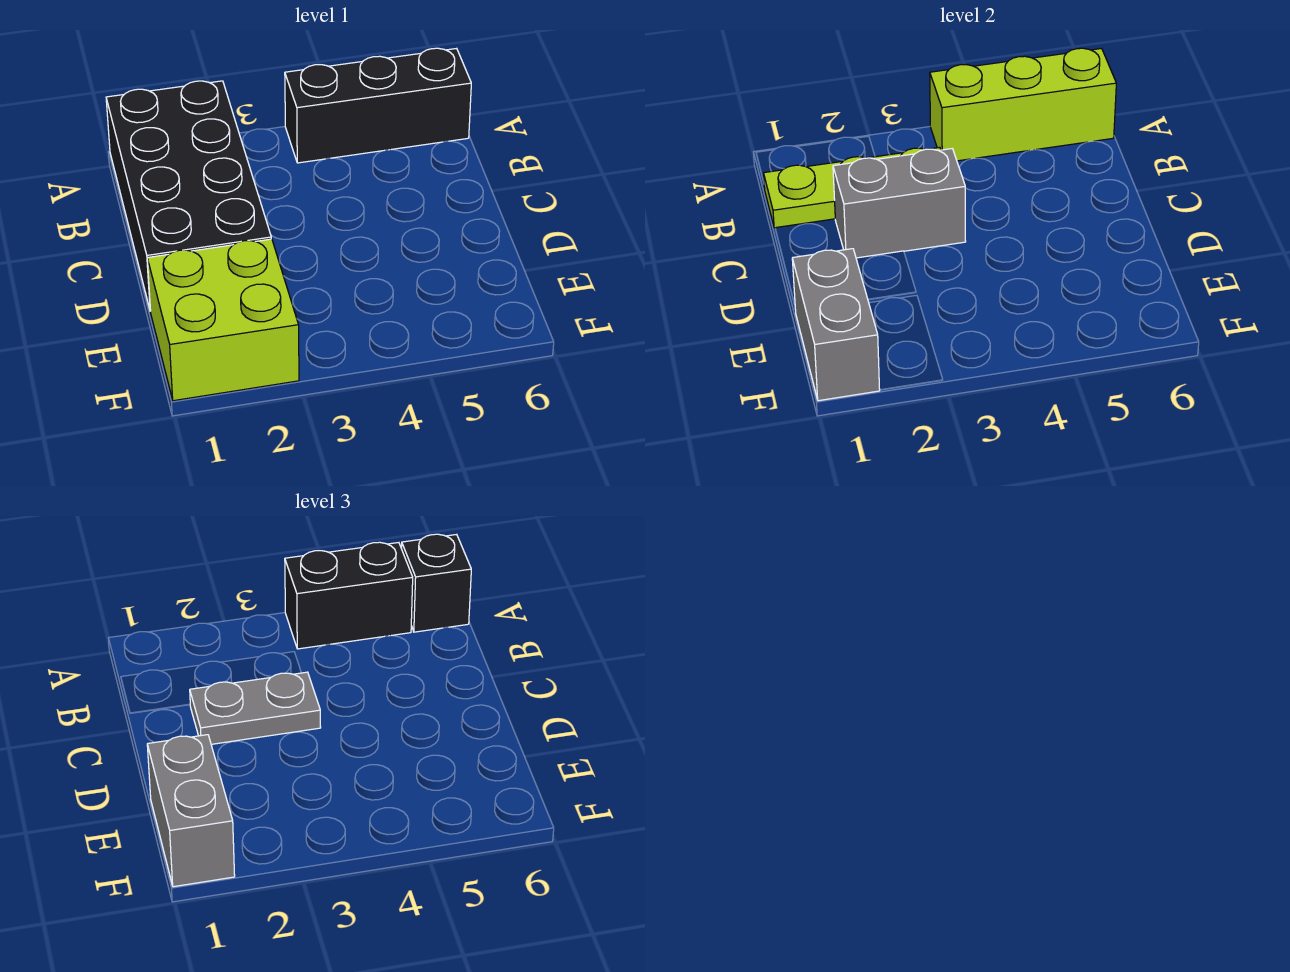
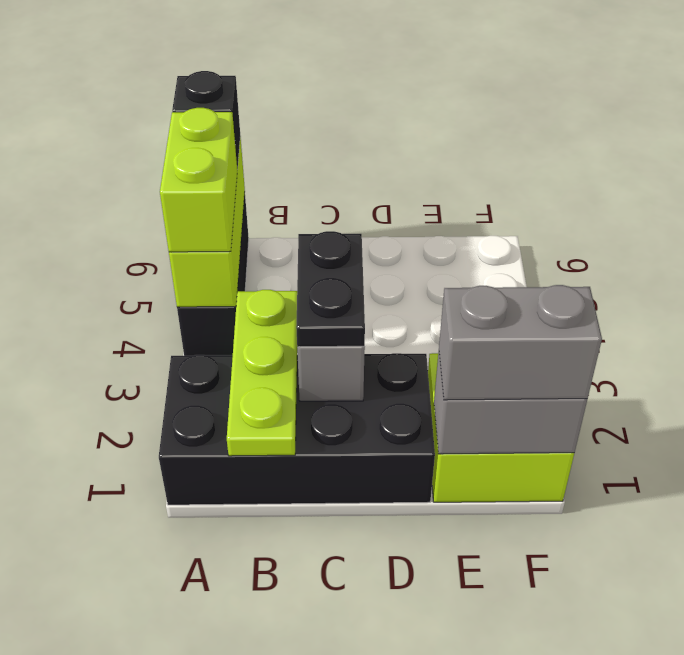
black brick A4:A5 level 3 -> lime brick A4:A5 level 3
grey plate C2:C3 level 3 -> black plate C2:C3 level 3

